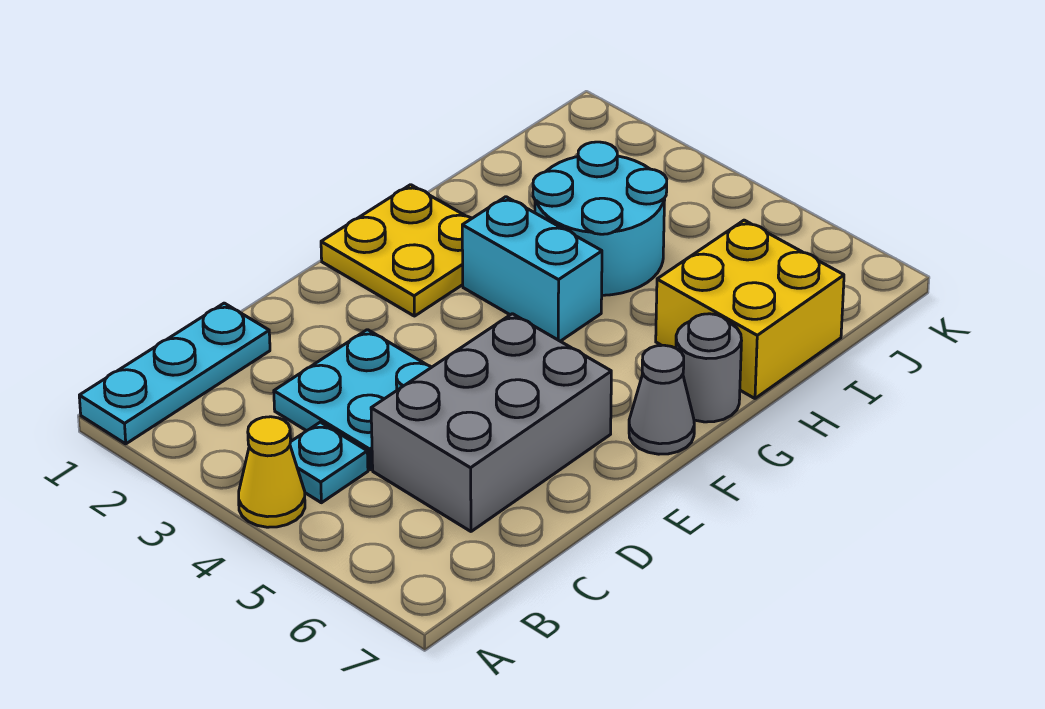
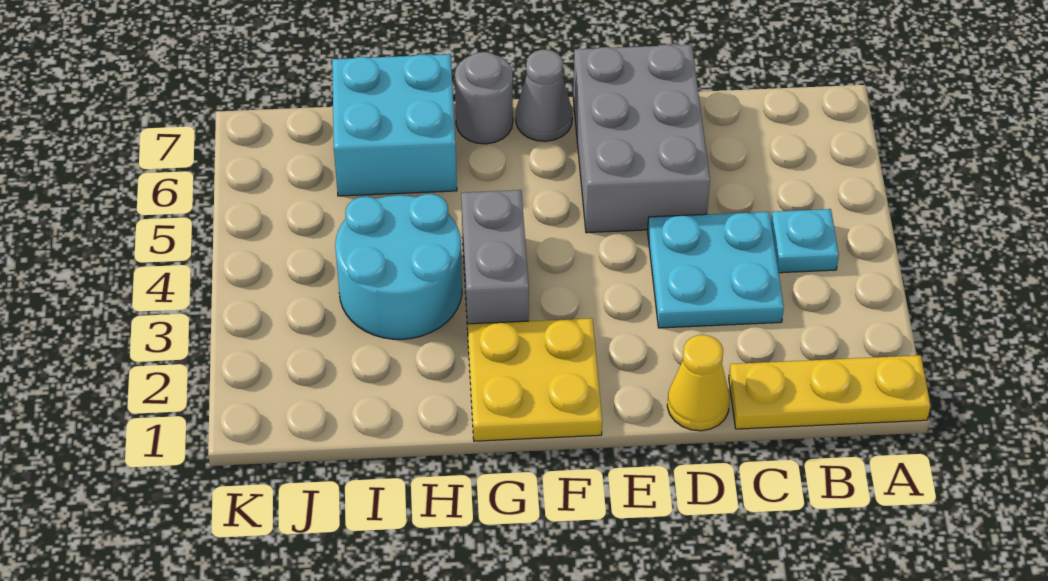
cyan plate A1:C1 level 1 -> yellow plate A1:C1 level 1
yellow cone A4 level 1 -> yellow cone D1 level 1
grey brick C5:E6 level 1 -> grey brick D5:E7 level 1
cyan brick G3:G4 level 1 -> grey brick G3:G4 level 1
yellow brick H6:I7 level 1 -> cyan brick H6:I7 level 1

